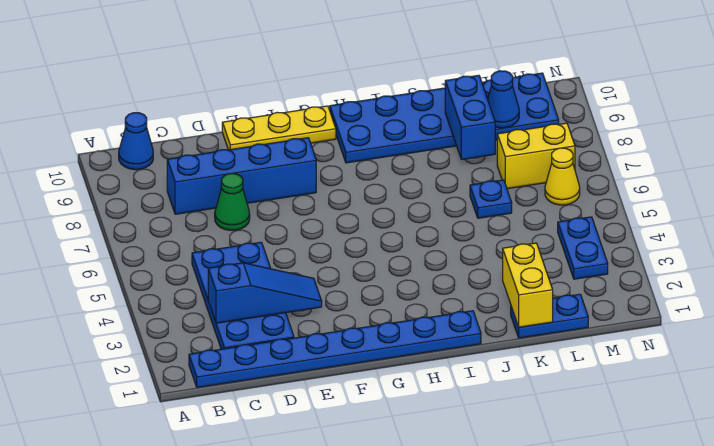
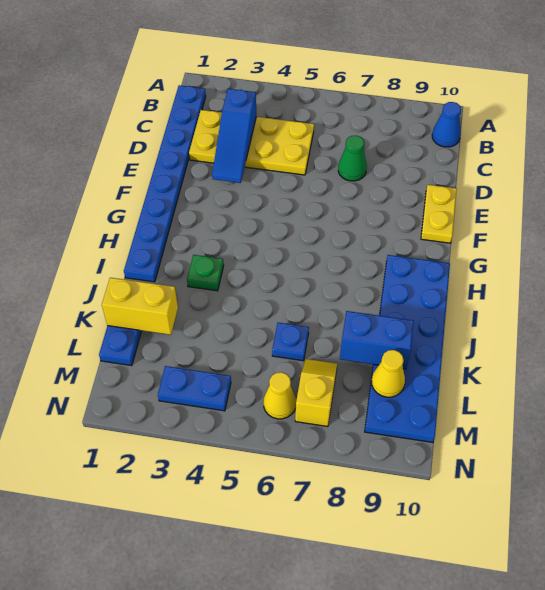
blue plate C2:D5 level 1 -> yellow plate C2:D5 level 1
blue brick C8:F8 level 1 -> none
yellow plate E10:G10 level 1 -> yellow plate E10:F10 level 1
none -> green plate I3 level 1
yellow brick L7:M7 level 1 -> yellow slope L7:M7 level 1 top M
blue cone L9 level 2 -> yellow cone L9 level 2

